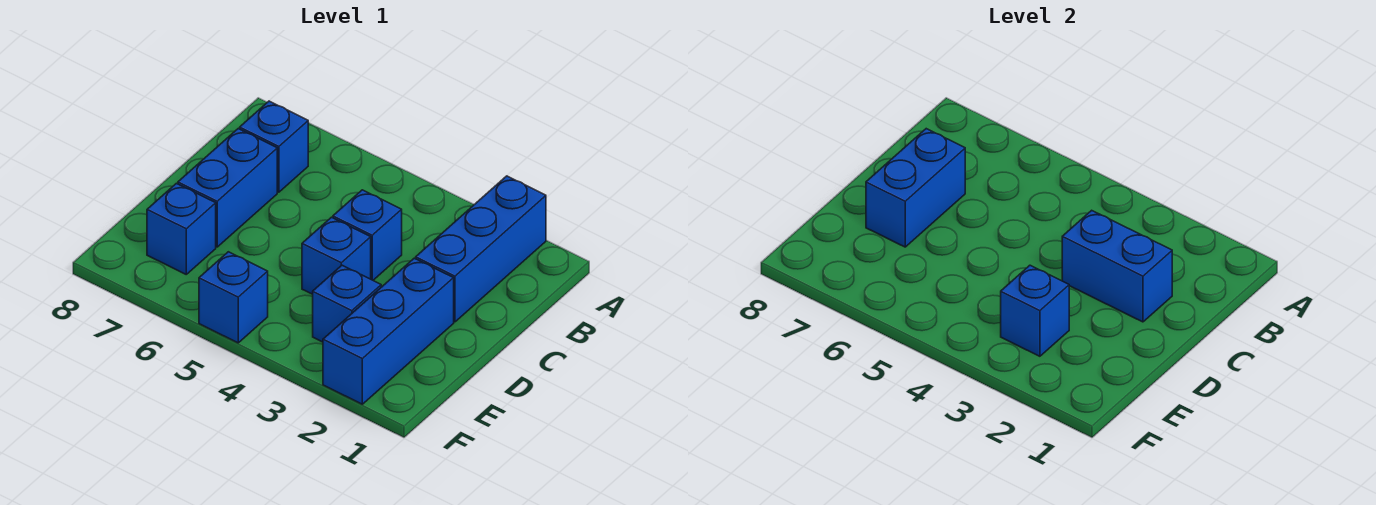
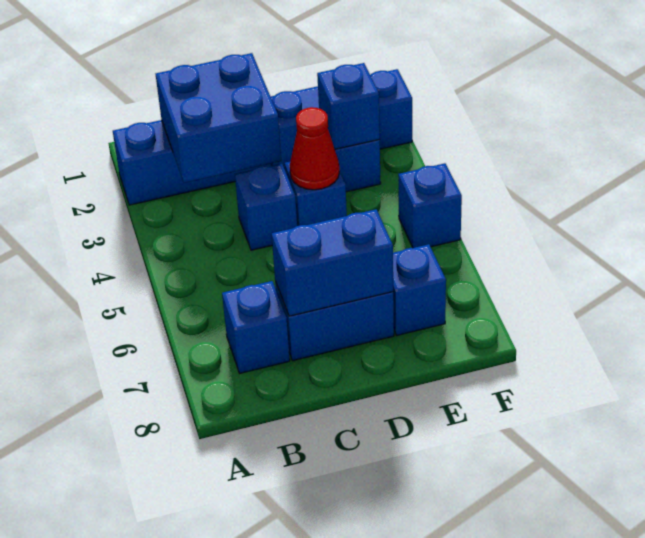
blue brick C2:C3 level 2 -> blue brick B2:C3 level 2
none -> red cone D4 level 2

